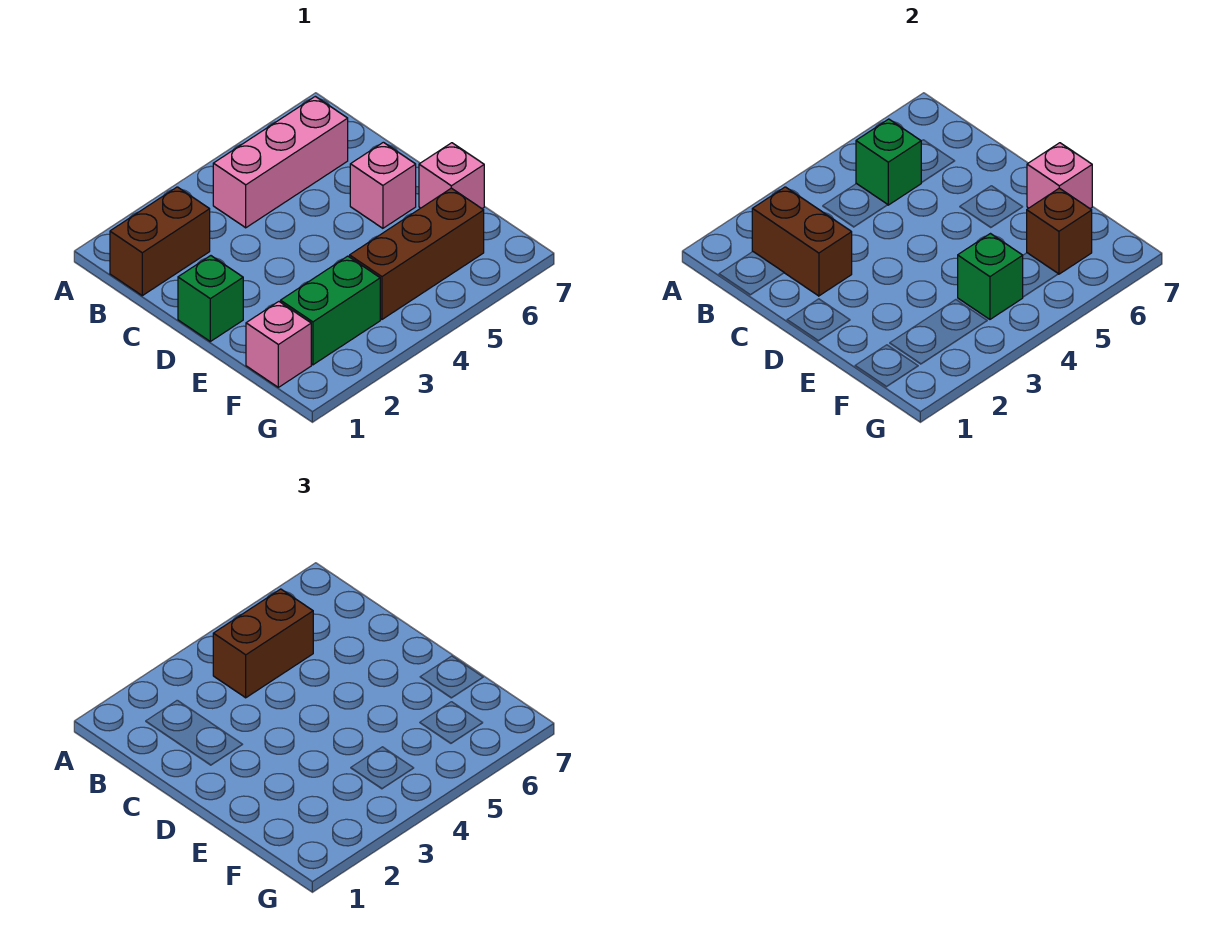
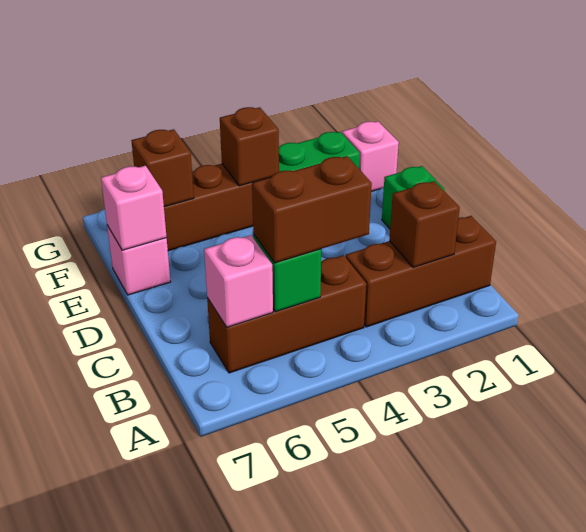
brown brick B1:B2 level 1 -> brown brick B1:B3 level 1
brown brick B2:C2 level 2 -> brown brick B2 level 2
pink brick B4:B6 level 1 -> brown brick B4:B6 level 1
pink brick D6 level 1 -> pink brick B6 level 2
green brick F4 level 2 -> brown brick F4 level 2

